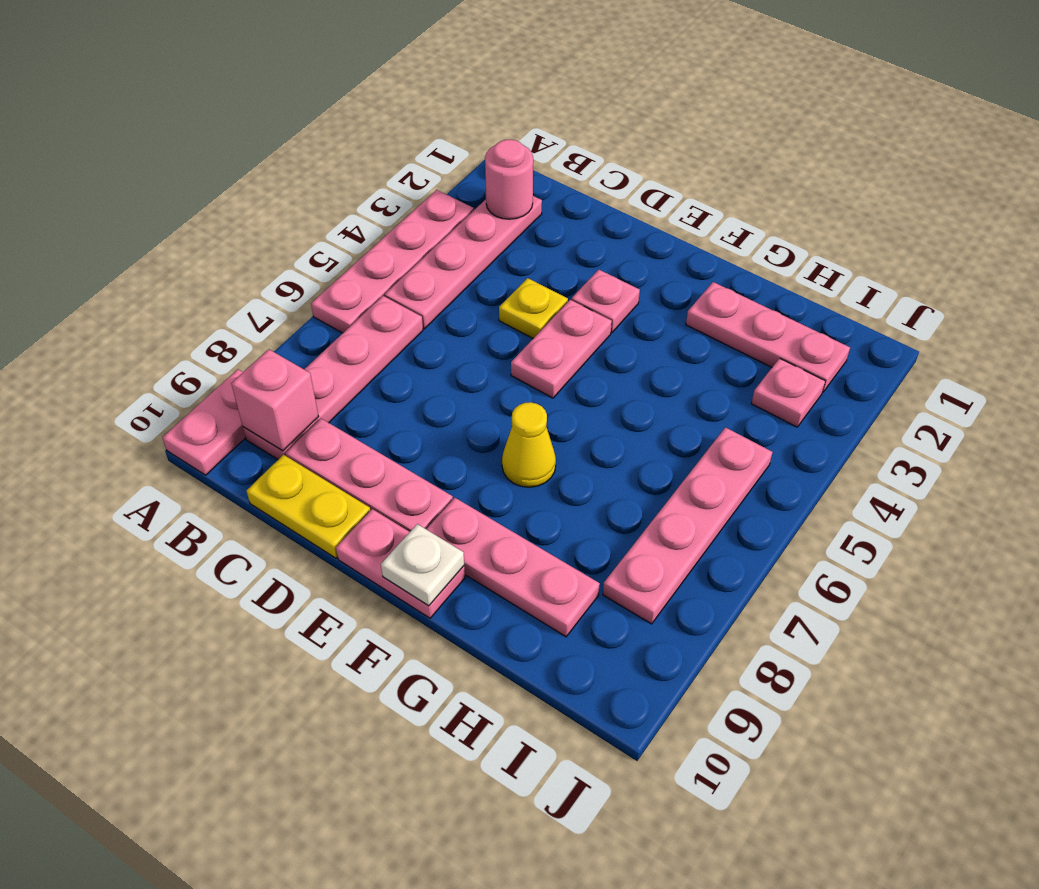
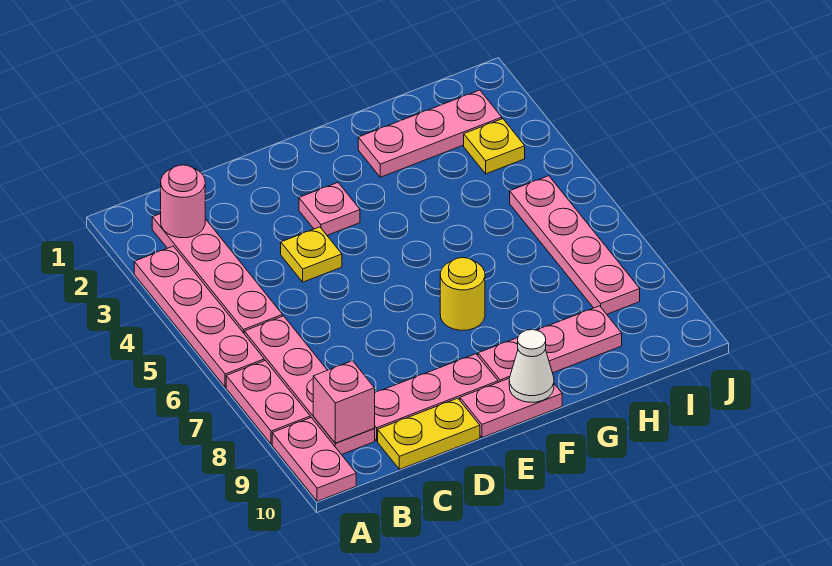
pink plate E4:E5 level 1 -> pink plate A7:A8 level 1
yellow cone F7 level 1 -> yellow round brick F7 level 1
white plate F10 level 2 -> white cone F10 level 2
pink plate I3 level 1 -> yellow plate I3 level 1

